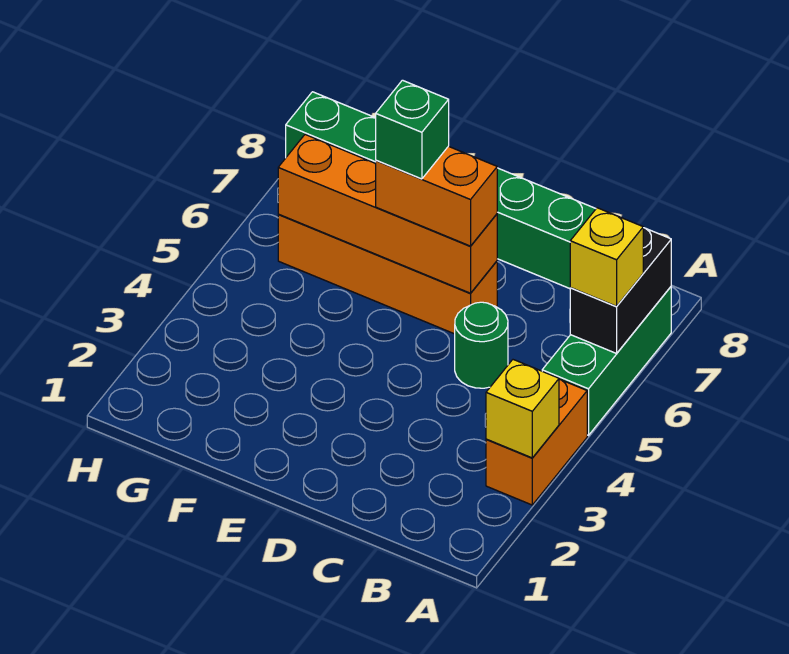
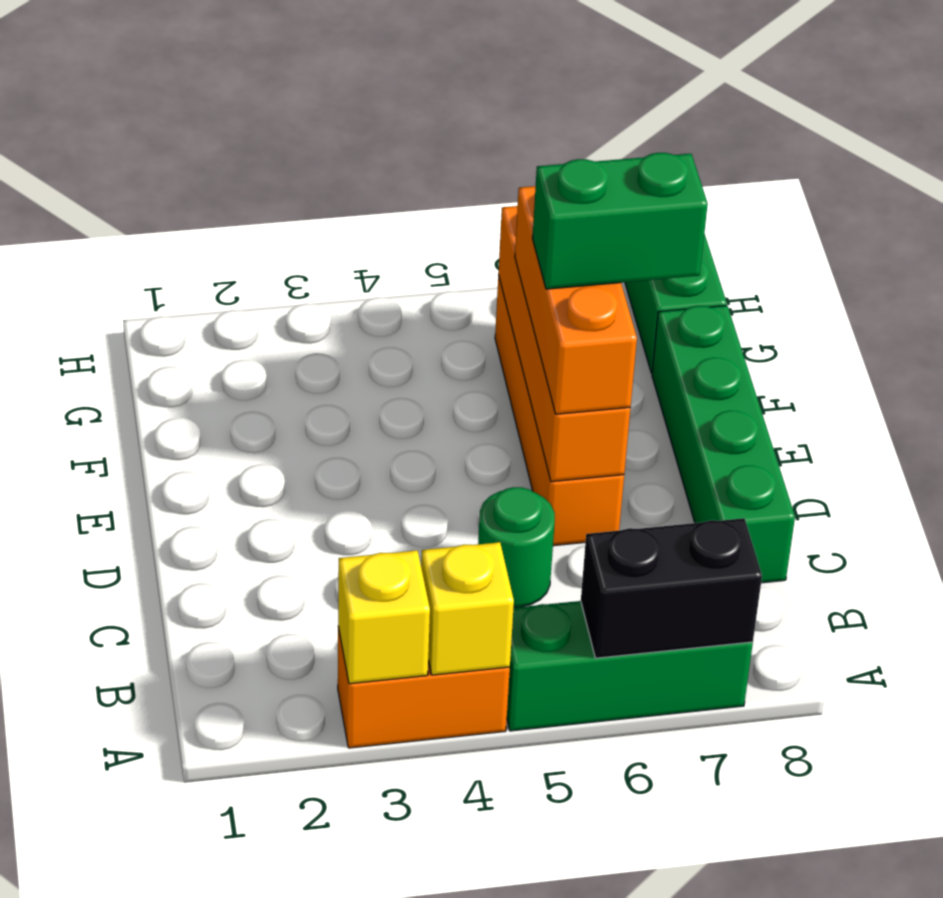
yellow brick A6 level 3 -> yellow brick A4 level 2
orange brick D6:E6 level 3 -> orange brick D6:F6 level 3
green brick E6 level 4 -> green brick E6:E7 level 4

